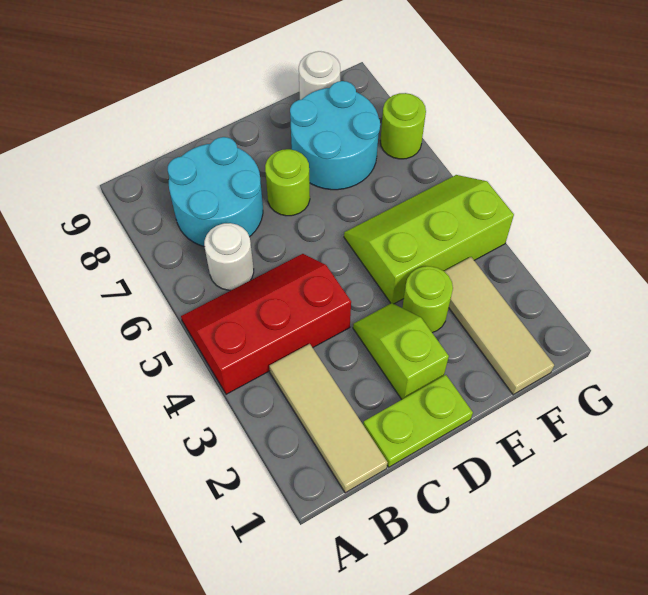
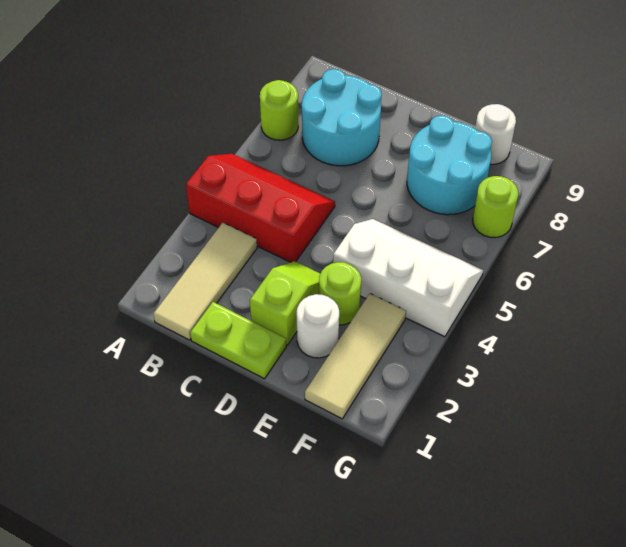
white round brick B6 level 1 -> white round brick E2 level 1
lime round brick D7 level 1 -> lime round brick A7 level 1
lime slope E4:G5 level 1 top 4 -> white slope E4:G5 level 1 top 4

